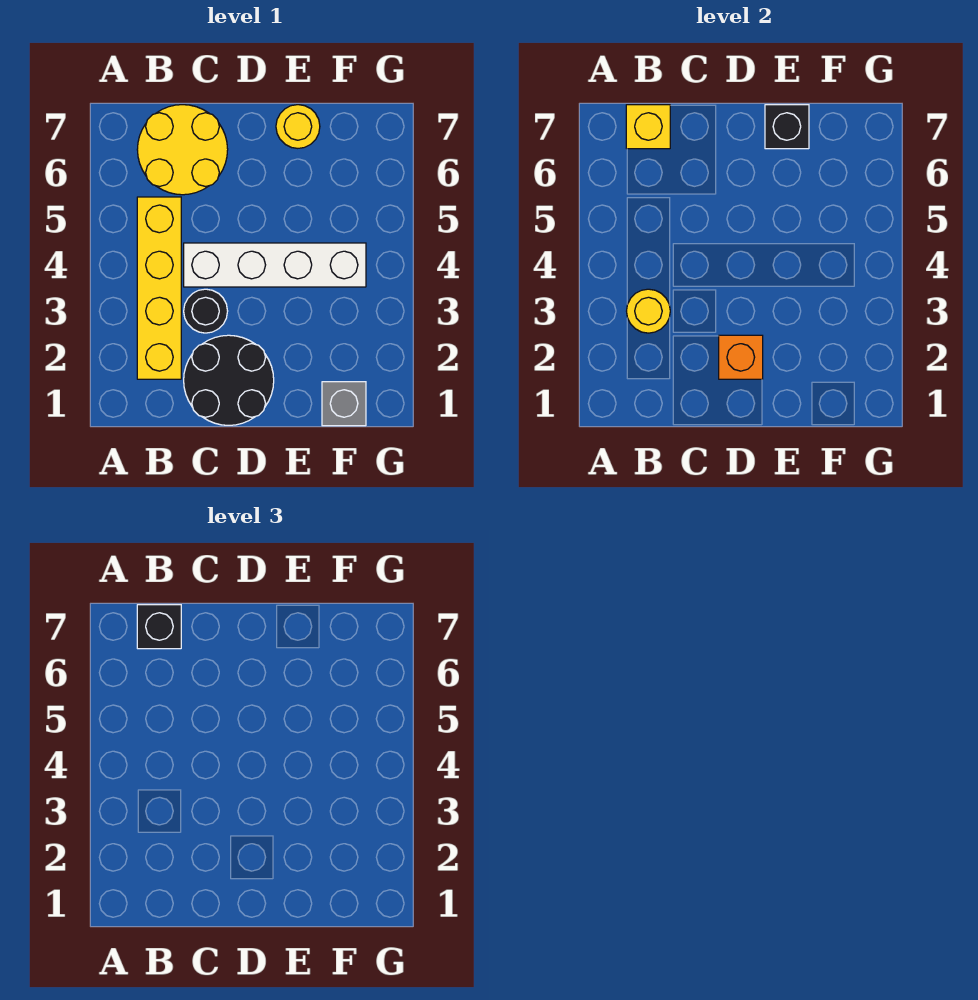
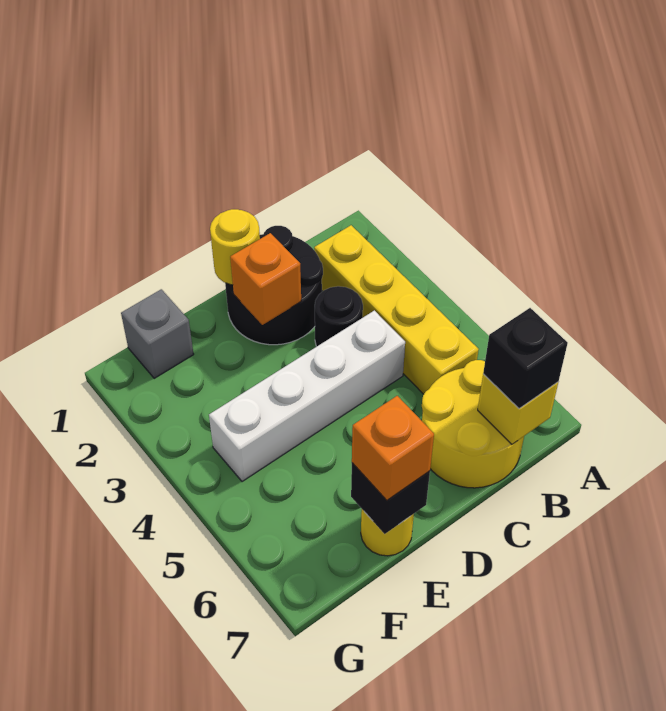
yellow round brick B3 level 2 -> yellow round brick D1 level 2
none -> orange brick E7 level 3

